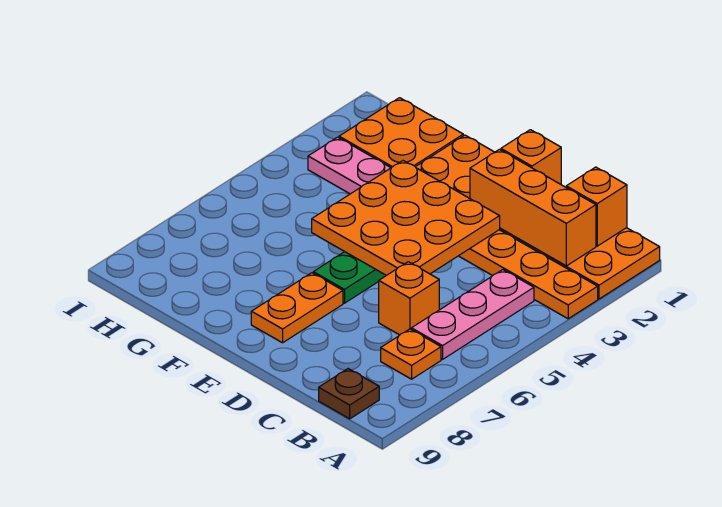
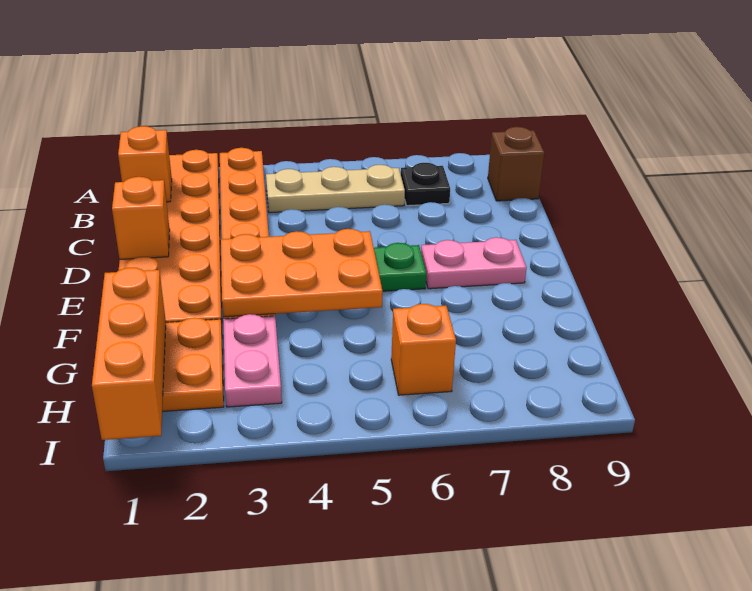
orange brick B2:D2 level 2 -> orange brick G1:I1 level 2
pink plate B4:B6 level 1 -> tan plate B4:B6 level 1
orange plate B7 level 1 -> black plate B7 level 1
brown plate B9 level 1 -> brown brick B9 level 1
orange brick C6 level 1 -> orange brick H6 level 1
orange plate D3:F5 level 2 -> orange plate E3:F5 level 2
orange plate E7:E8 level 1 -> pink plate E7:E8 level 1

